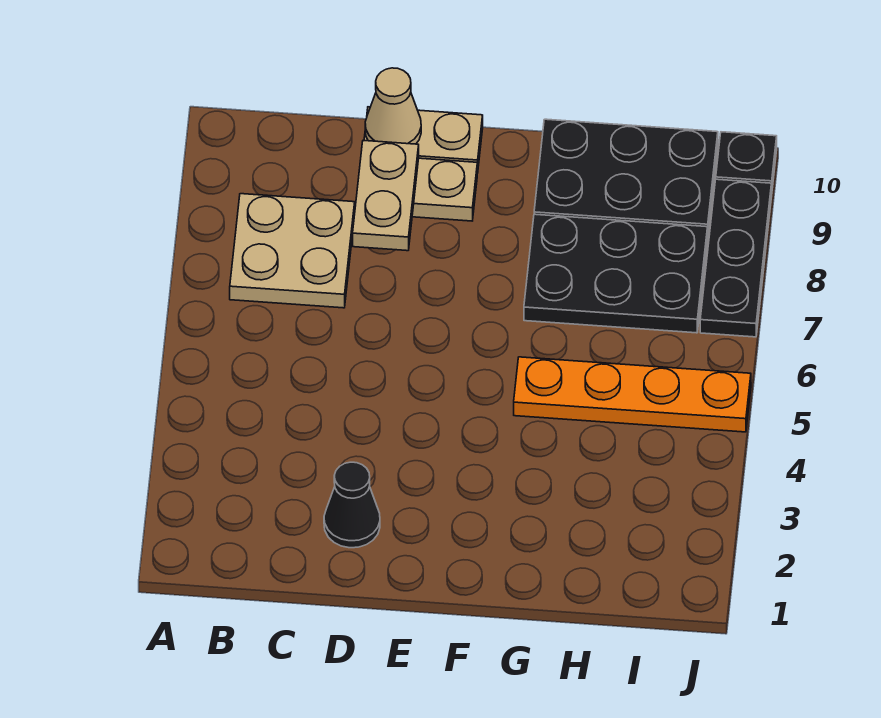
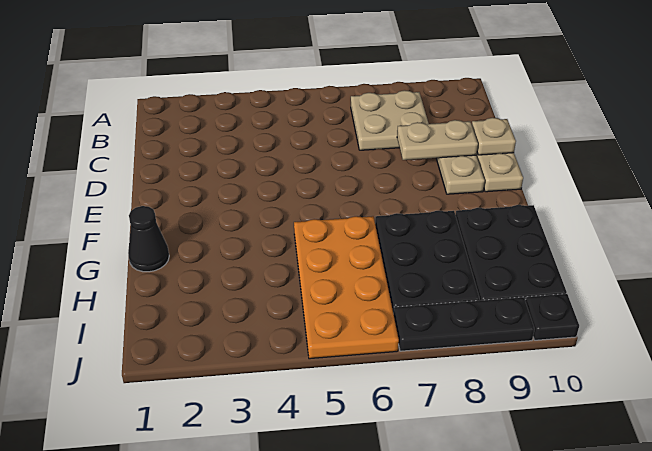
black cone D2 level 1 -> black cone G1 level 1
tan cone D10 level 2 -> tan plate D10 level 2
orange plate G5:J5 level 1 -> orange plate G5:J6 level 1

